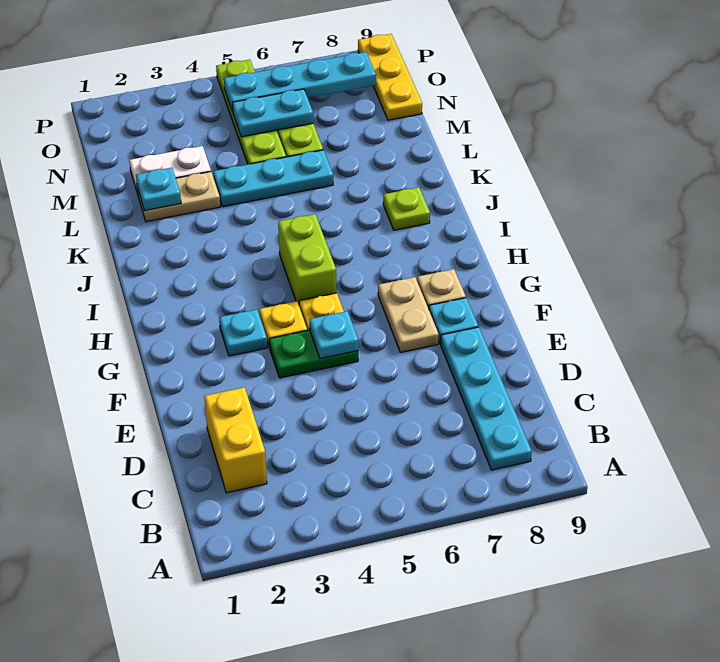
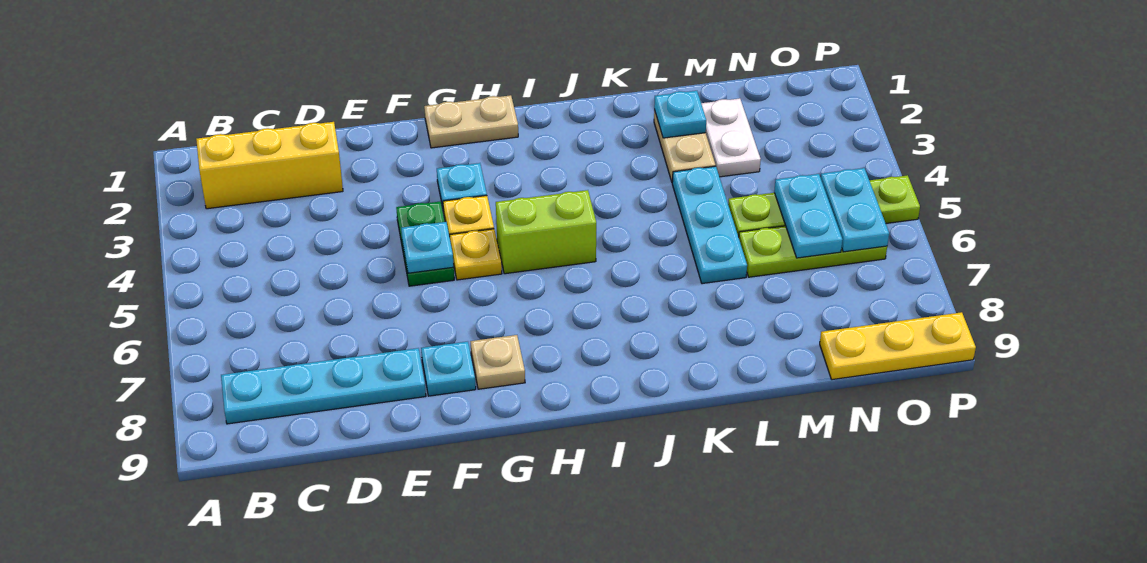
yellow brick C2:D2 level 1 -> yellow brick B2:D2 level 1
tan plate F7:G7 level 1 -> tan plate G1:H1 level 1
lime plate J8 level 1 -> none
cyan plate O5:O8 level 2 -> cyan plate O5:O6 level 2

